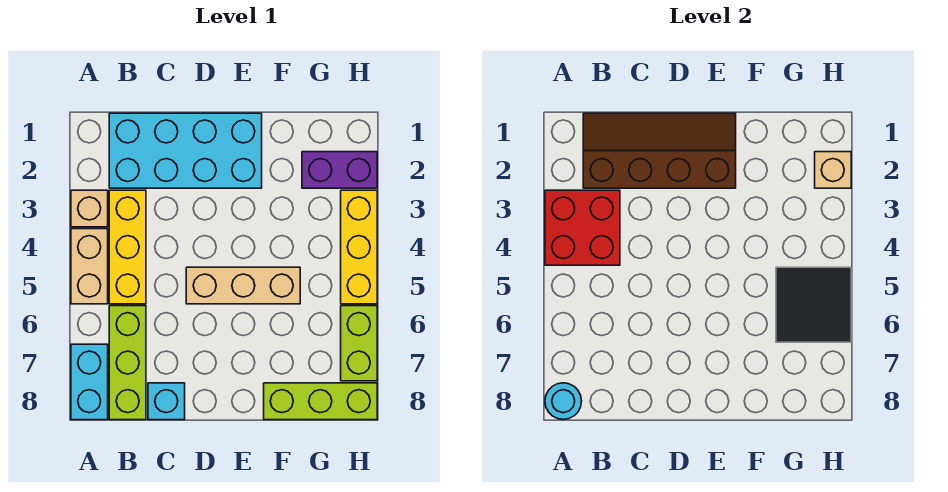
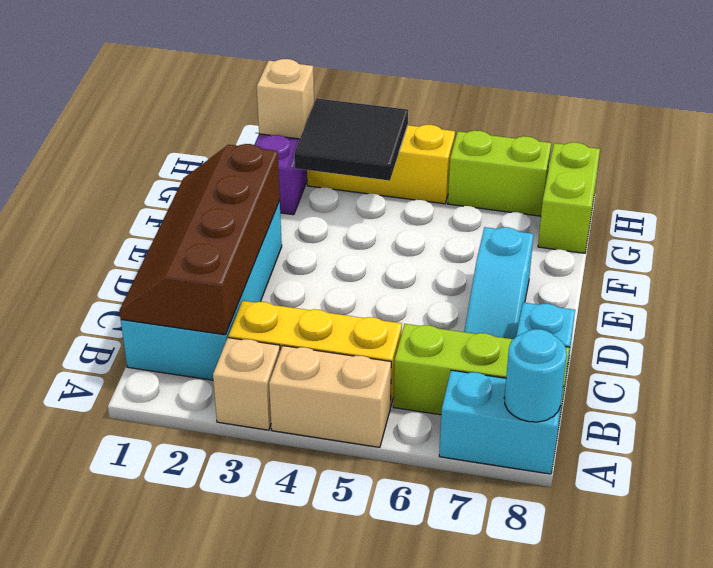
red brick A3:B4 level 2 -> none
none -> cyan slope C7:E7 level 1 top E
tan brick D5:F5 level 1 -> none
lime brick F8:H8 level 1 -> lime brick G8:H8 level 1
black tile G5:H6 level 2 -> black tile G3:H4 level 2

